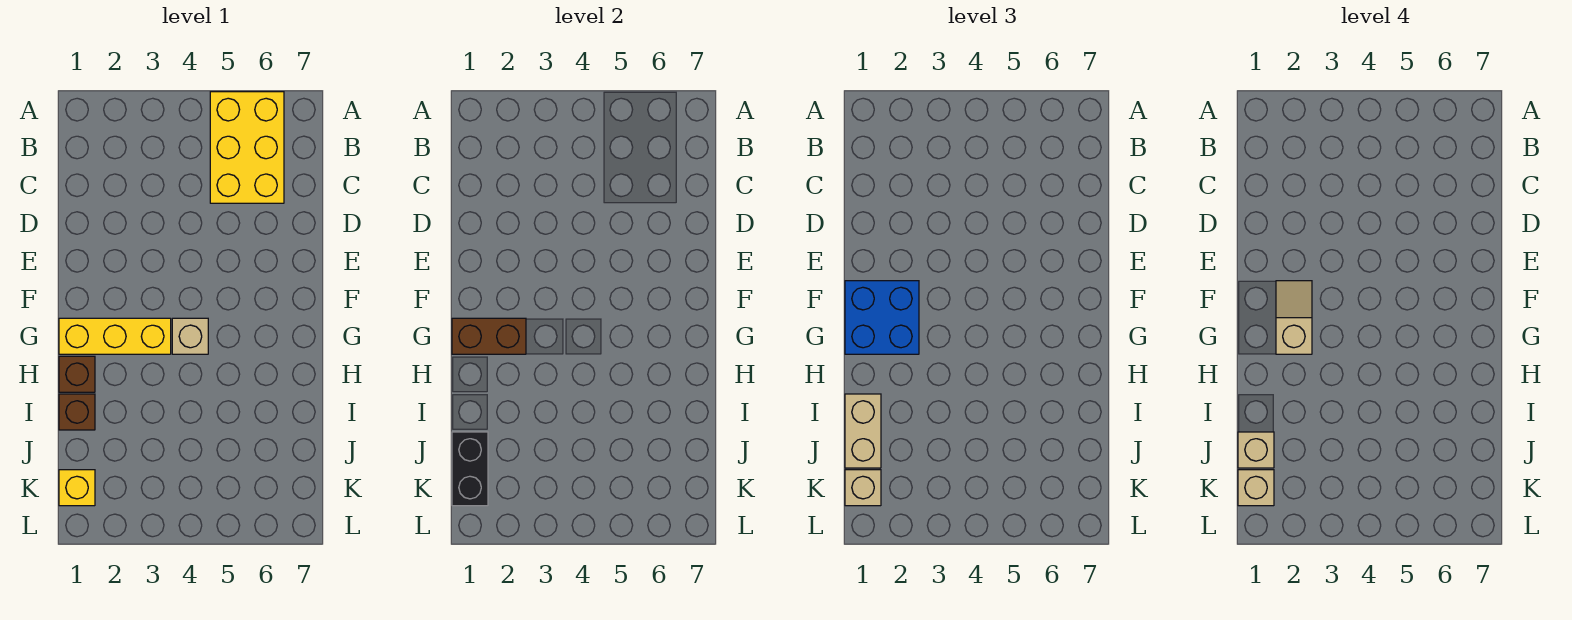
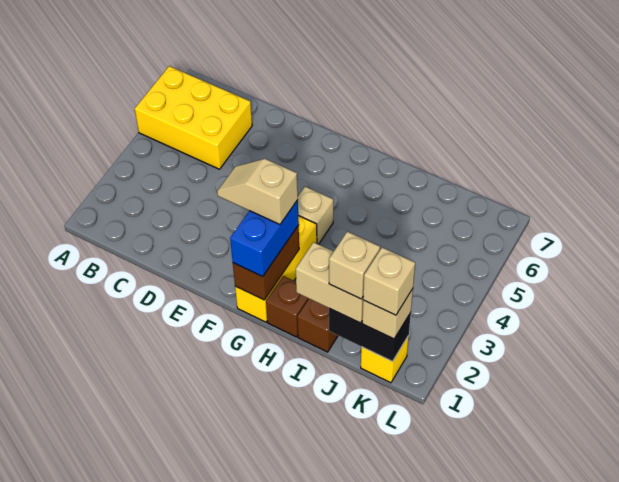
blue brick F1:G2 level 3 -> blue brick G1:G2 level 3

